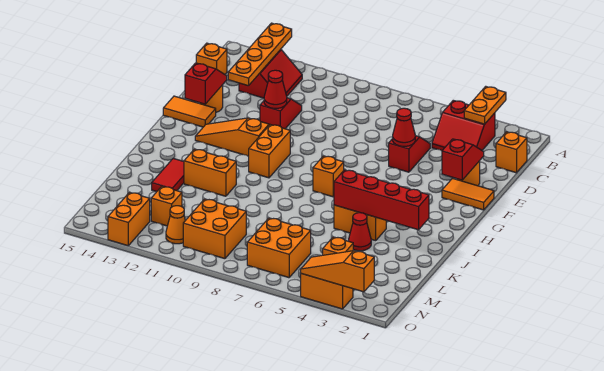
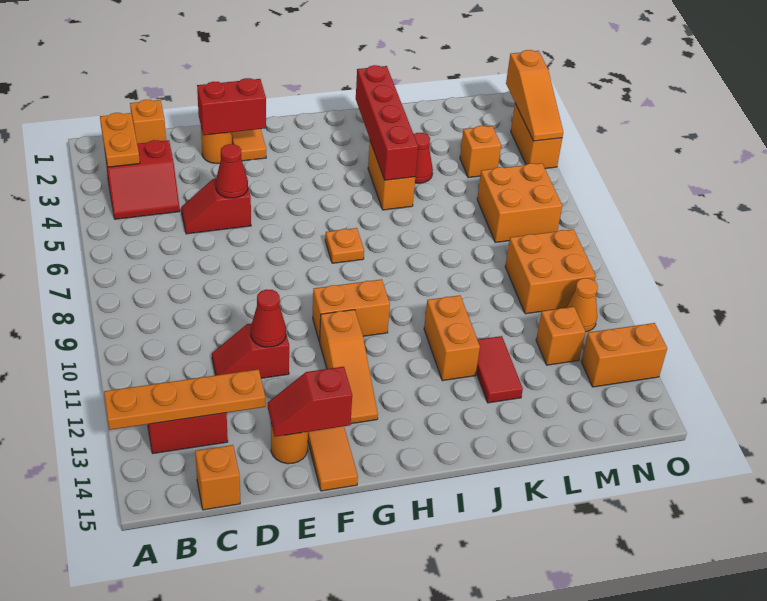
orange plate A3:B3 level 2 -> orange plate B2:B3 level 2
red slope B3:C4 level 1 top B -> red slope B3:C4 level 1 top 3
red slope E2:F2 level 2 top F -> red brick E2:F2 level 2
orange brick H7 level 1 -> orange plate H7 level 1
red tile J13:K13 level 1 -> red tile K12:K13 level 1

